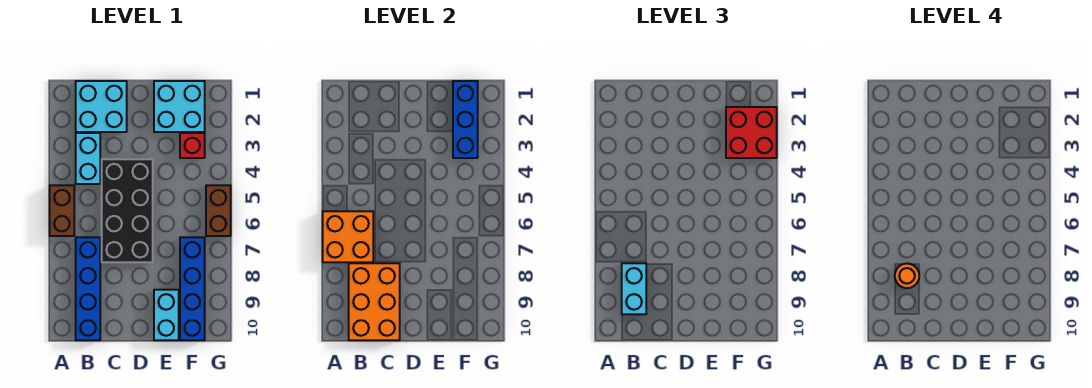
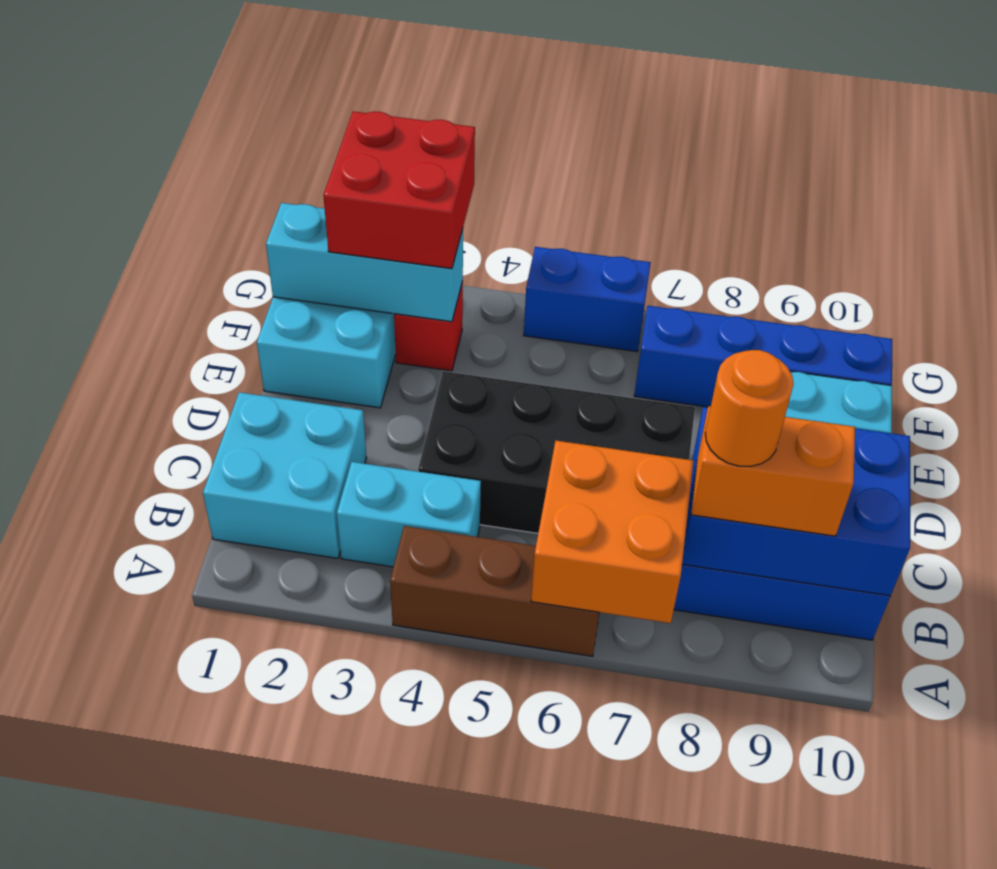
brown brick A5:A6 level 1 -> brown brick A4:A6 level 1
orange brick B8:C10 level 2 -> blue brick B8:C10 level 2
cyan brick B8:B9 level 3 -> orange brick B8:B9 level 3
blue brick F1:F3 level 2 -> cyan brick F1:F3 level 2
brown brick G5:G6 level 1 -> blue brick G5:G6 level 1

